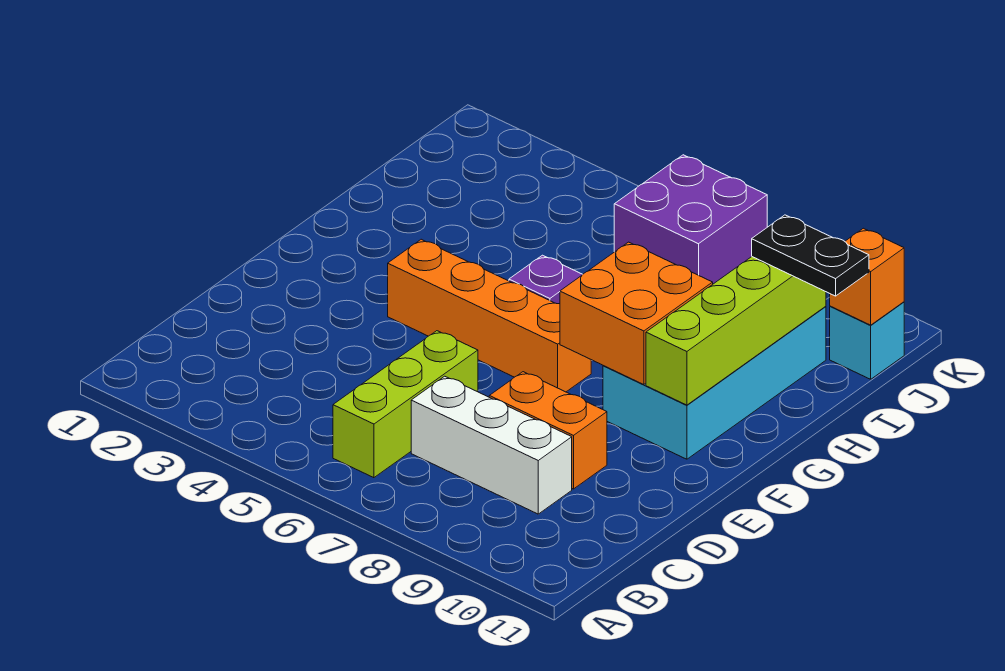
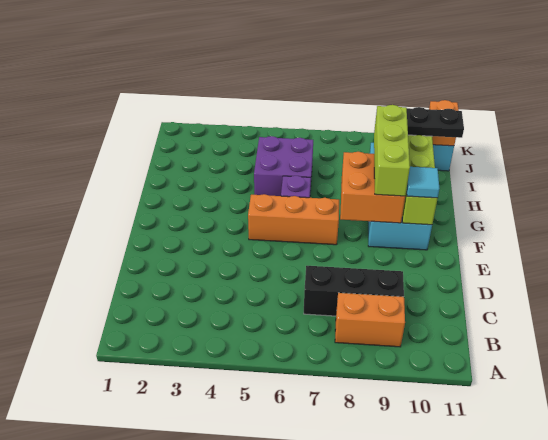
lime brick B6:D6 level 1 -> lime brick F9:H9 level 3
white brick C7:C9 level 1 -> black brick C7:C9 level 1
orange brick D8:D9 level 1 -> orange brick B8:B9 level 1
orange brick F4:F7 level 1 -> orange brick F5:F7 level 1
none -> cyan tile F10 level 3
purple brick J6:K7 level 1 -> purple brick H5:I6 level 1

